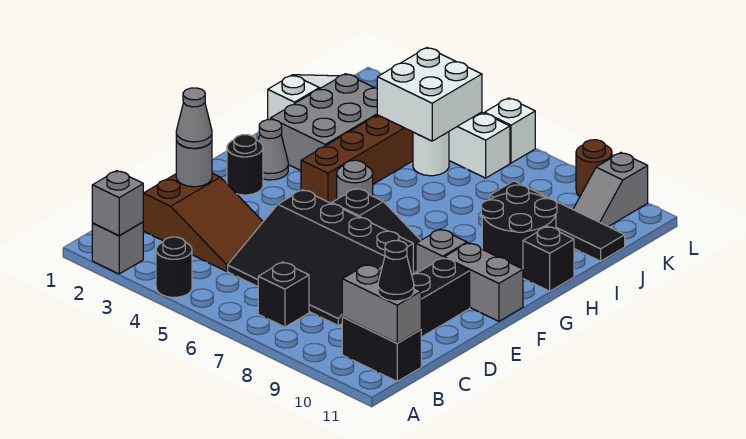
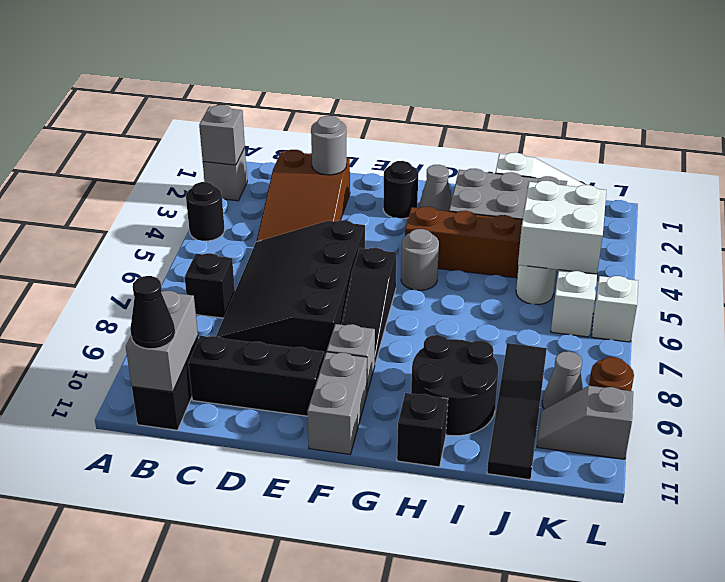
grey cone D2 level 3 -> grey cone K9 level 1

